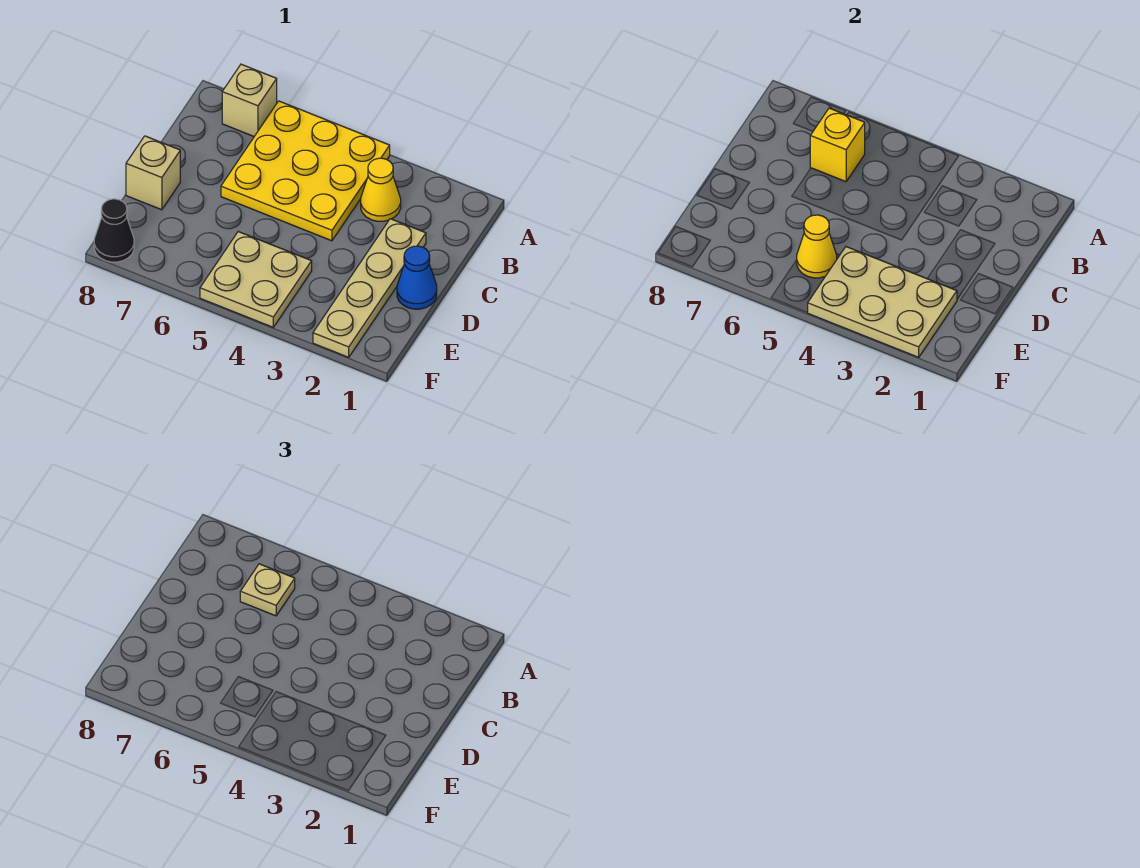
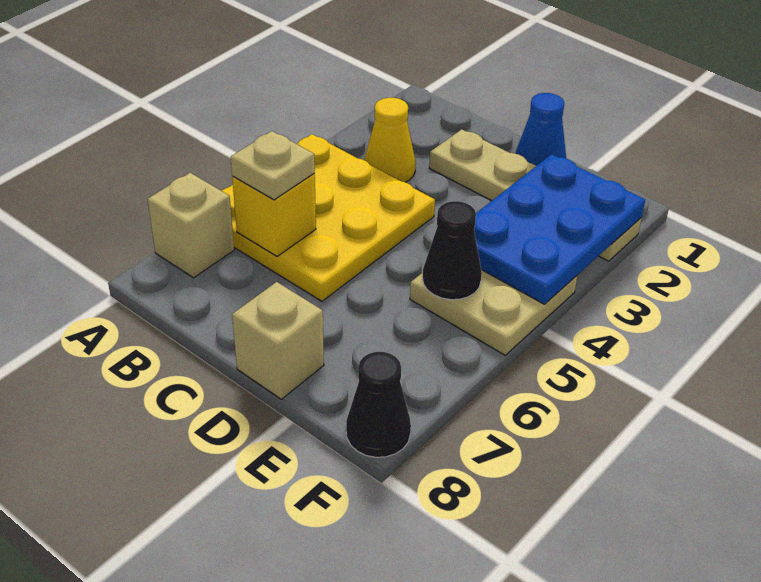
tan plate E2:F4 level 2 -> blue plate E2:F4 level 2
yellow cone E5 level 2 -> black cone E5 level 2

